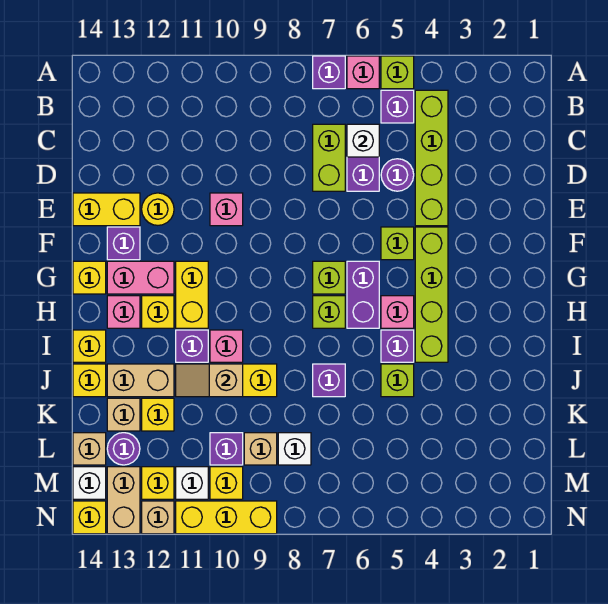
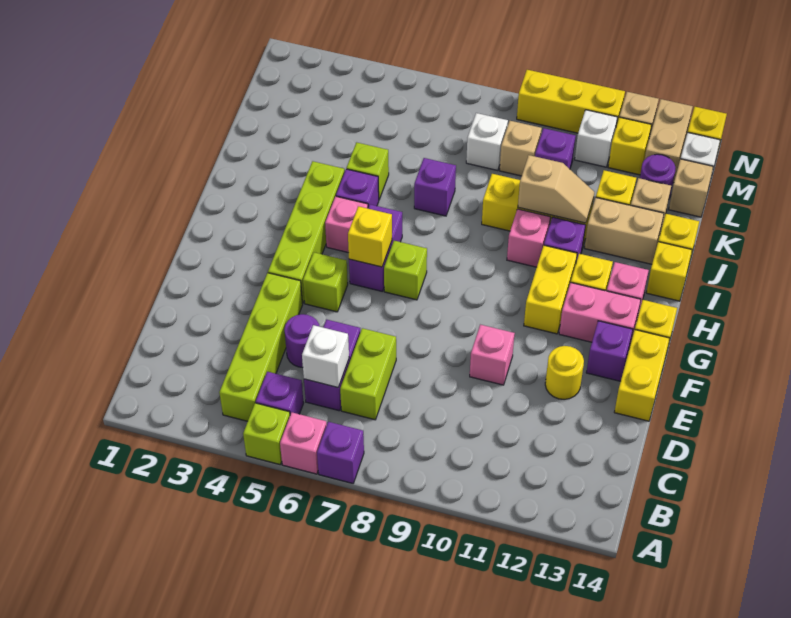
yellow brick E13:E14 level 1 -> yellow brick E14:F14 level 1
lime brick H7 level 1 -> none
yellow brick M10 level 1 -> yellow brick G6 level 2

